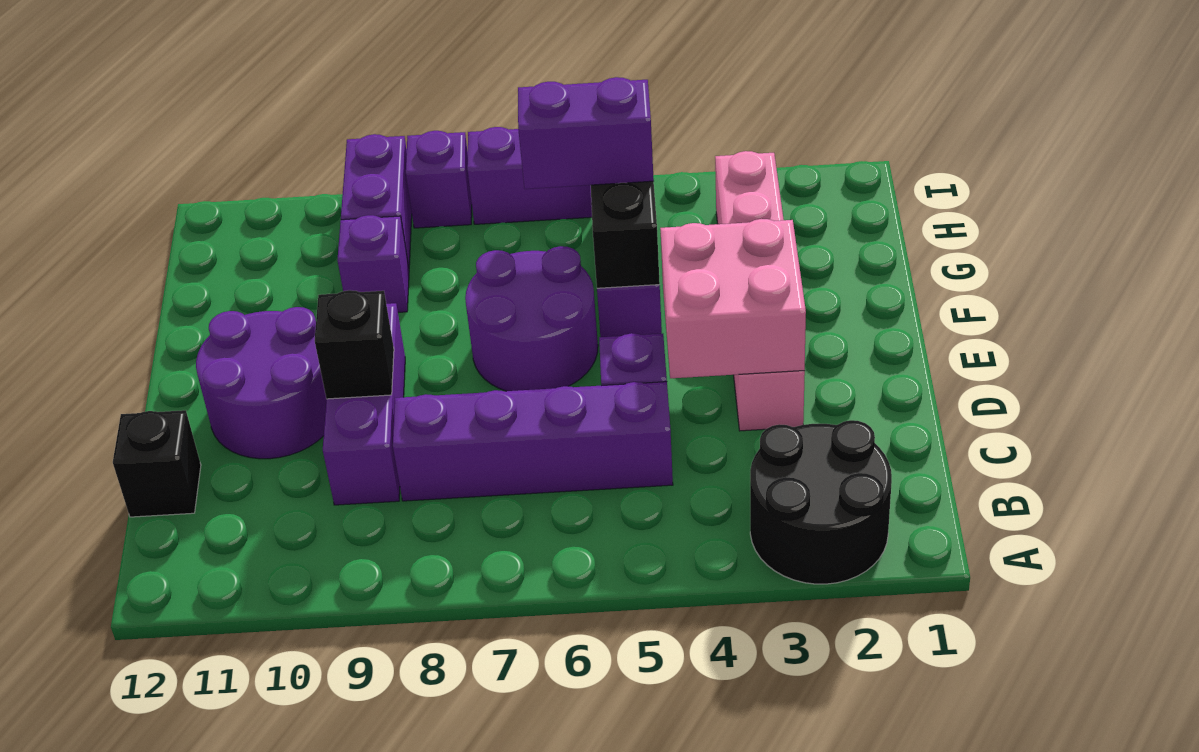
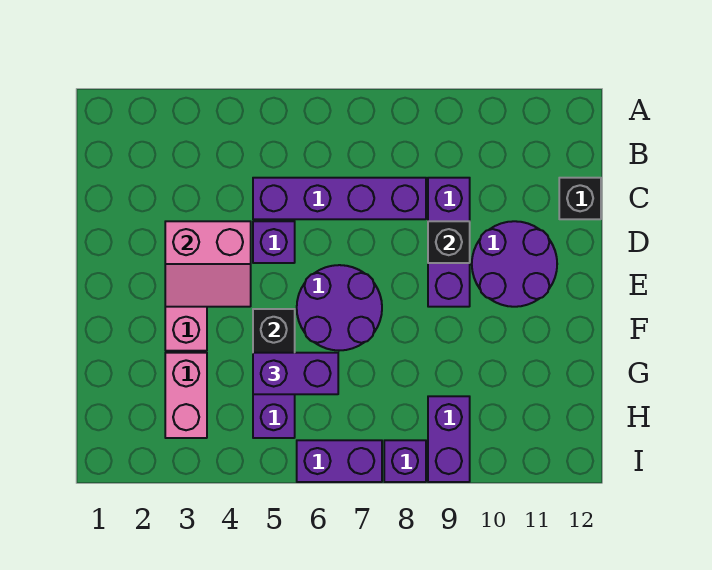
black round brick A2:B3 level 1 -> none
pink brick D3:E4 level 2 -> pink slope D3:E4 level 2 top D
purple brick G9 level 1 -> none

